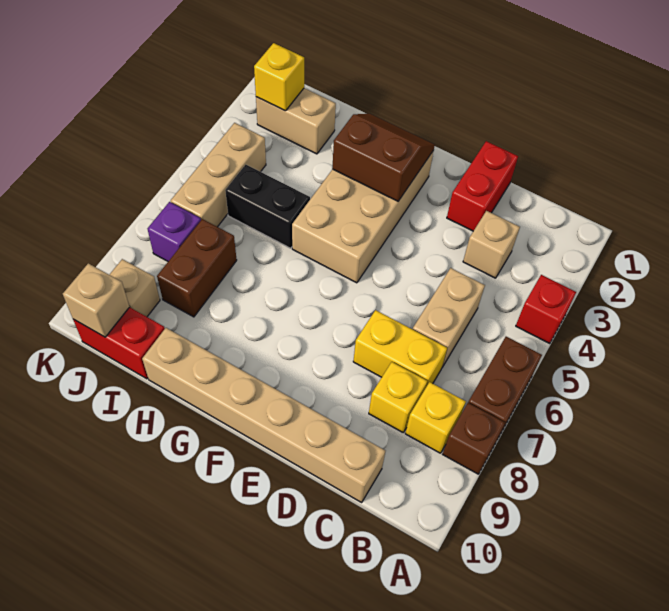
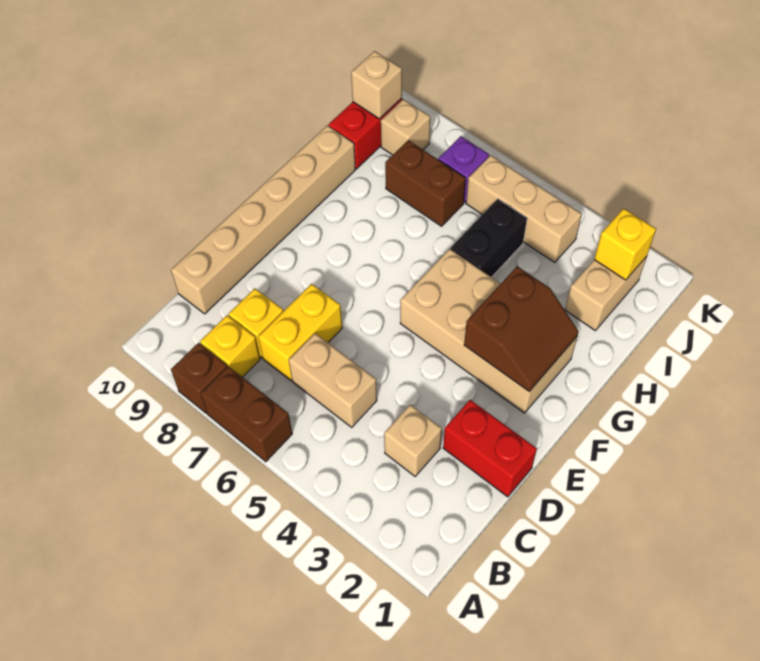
red brick A4 level 1 -> none

